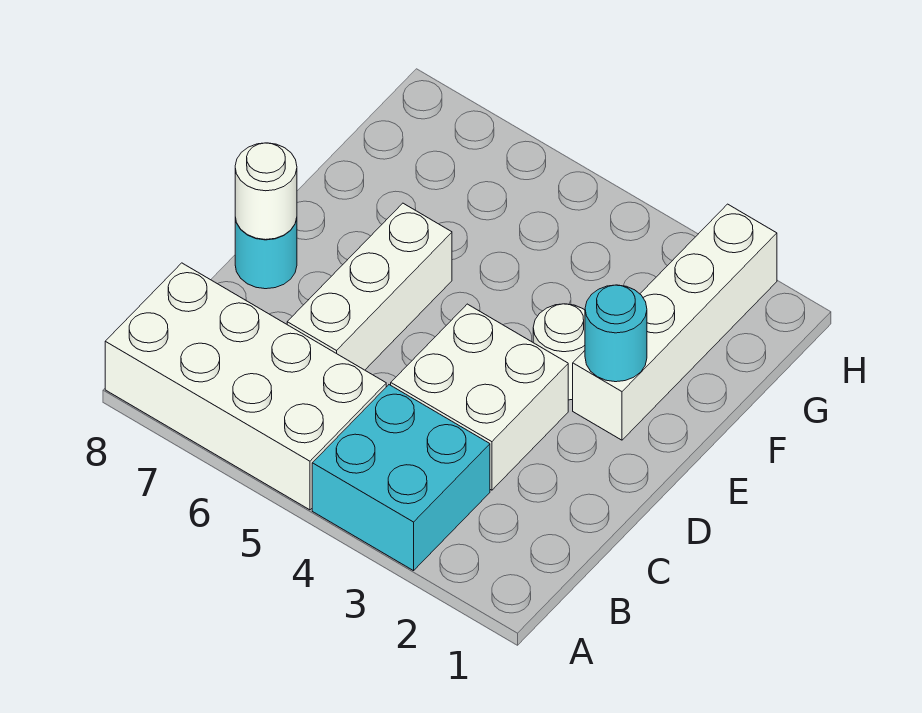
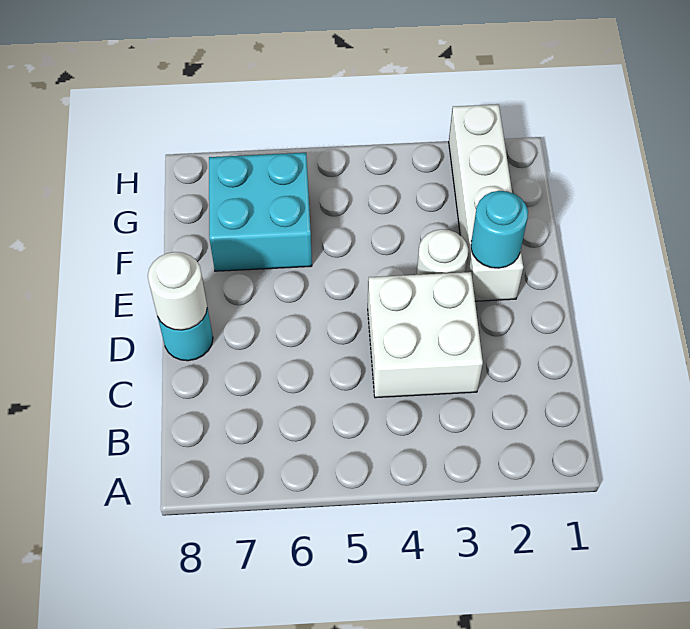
cyan brick A3:B4 level 1 -> cyan brick F6:G7 level 1
white brick A5:B8 level 1 -> none
white brick C6:E6 level 1 -> none

